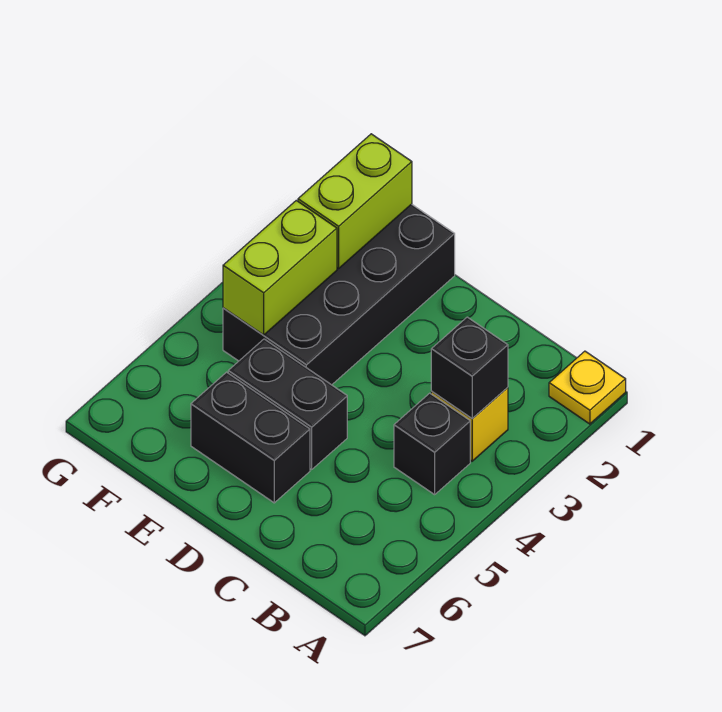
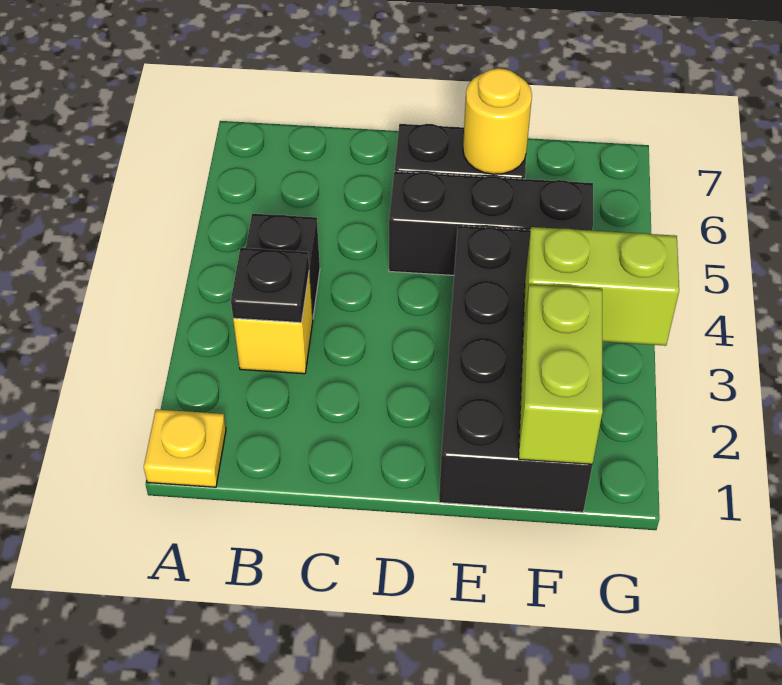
black brick B3 level 2 -> black plate B3 level 2
black brick D5:E5 level 1 -> black brick D5:F5 level 1
none -> yellow round brick E6 level 2
lime brick F3:F4 level 2 -> lime brick F3:G3 level 2

